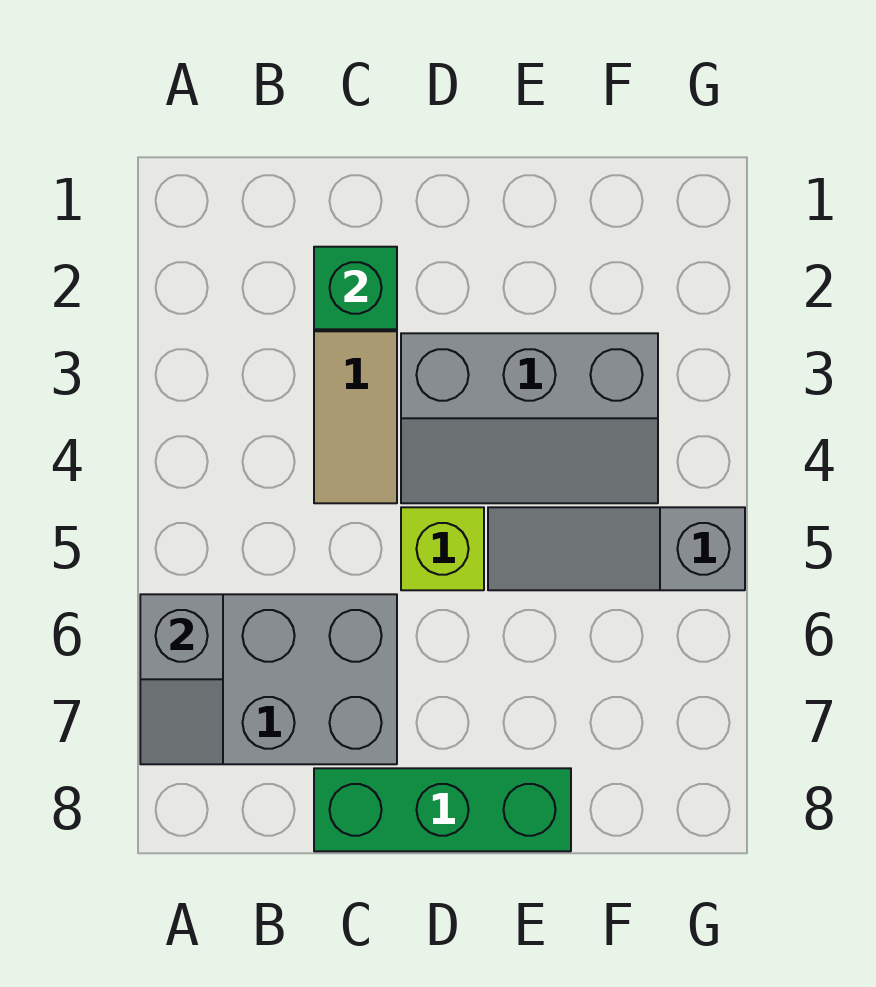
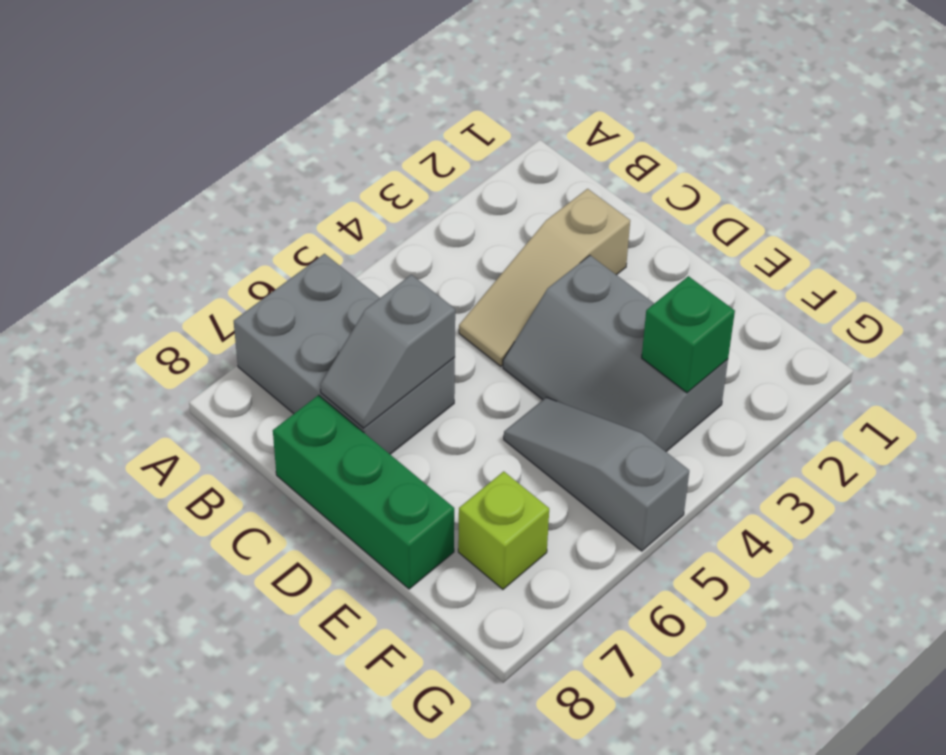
grey slope A6:A7 level 2 top 6 -> grey slope C6:C7 level 2 top 6
green brick C2 level 2 -> green brick F3 level 2
lime brick D5 level 1 -> lime brick F7 level 1

